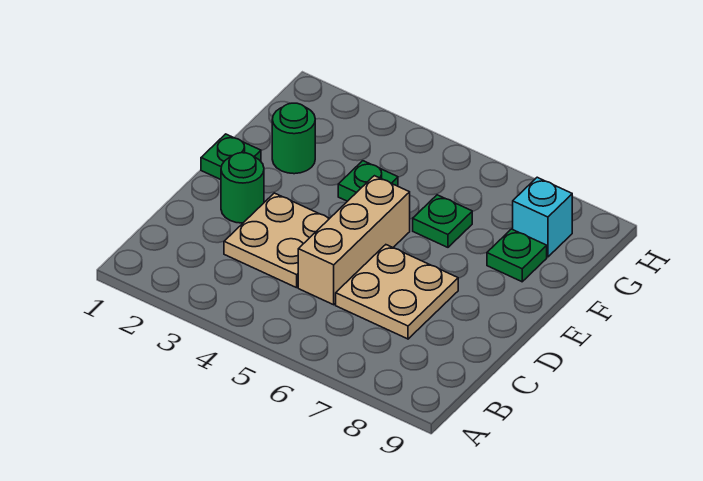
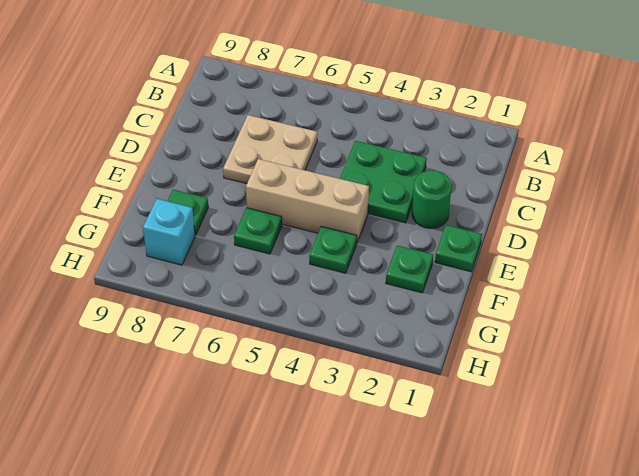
tan plate C3:D4 level 1 -> green plate C3:D4 level 1
tan brick C5:E5 level 1 -> tan brick E4:E6 level 1
green round brick F2 level 1 -> green plate F2 level 1

